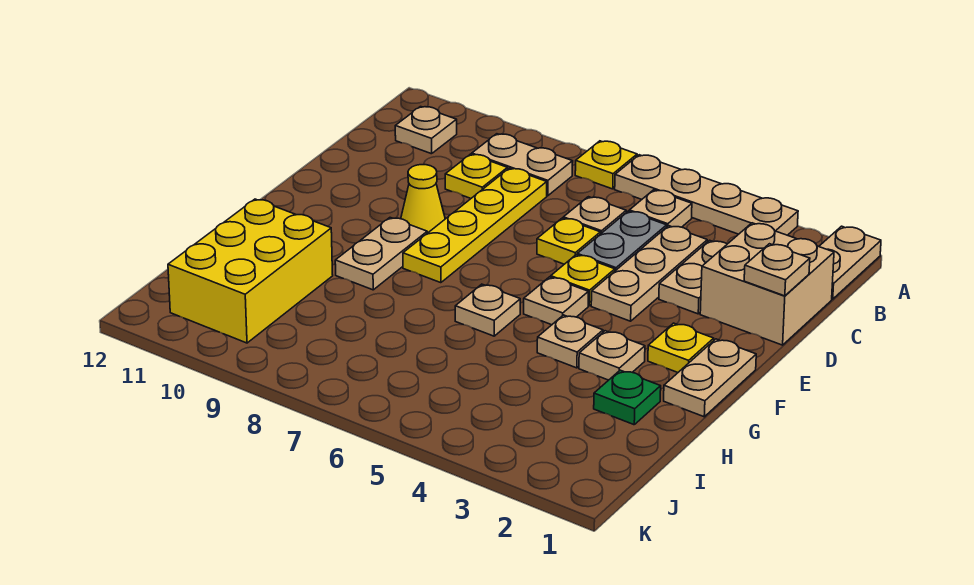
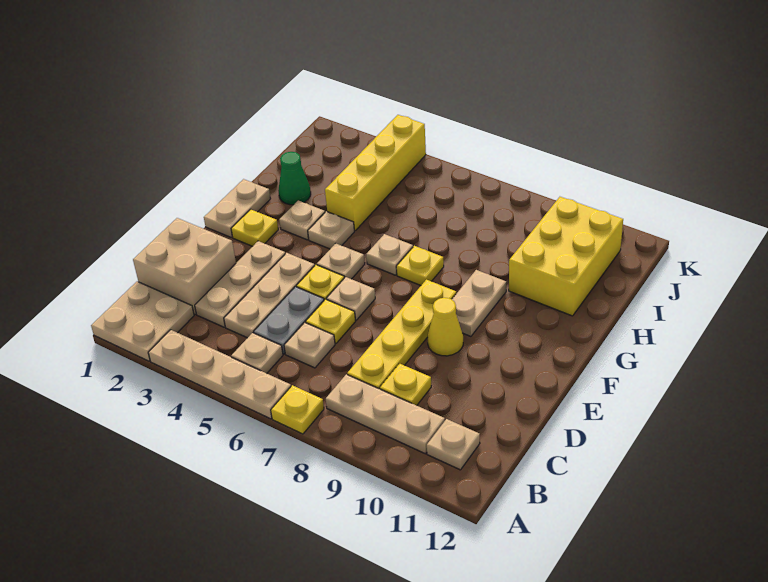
tan plate A1:B1 level 1 -> tan plate A1:B2 level 1
tan plate B8:B9 level 1 -> tan plate B8:B10 level 1
tan plate C3:D3 level 1 -> tan plate C3:E3 level 1
tan plate D1 level 2 -> tan plate E6 level 1
none -> yellow plate G7 level 1
green plate H2 level 1 -> green cone H2 level 1
none -> yellow brick H4:K4 level 1

